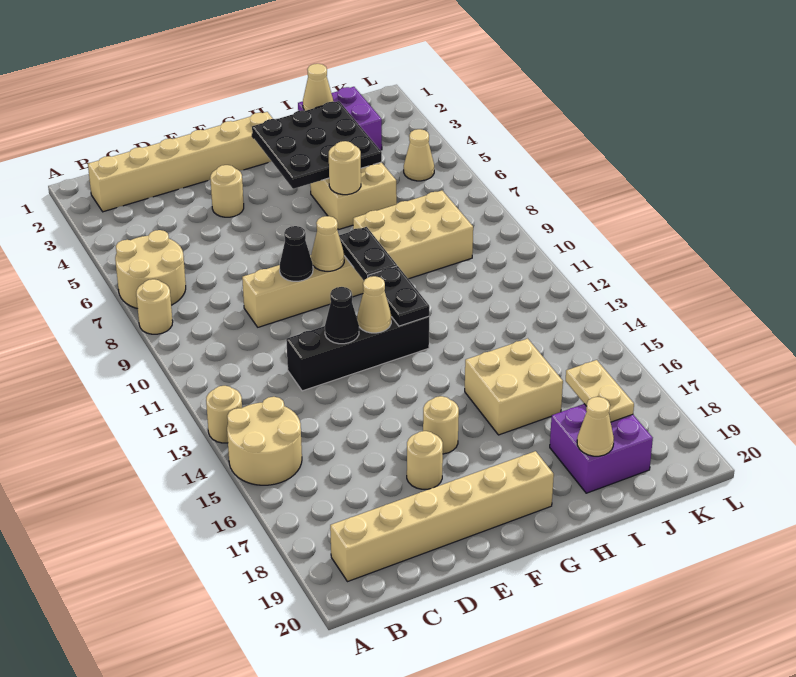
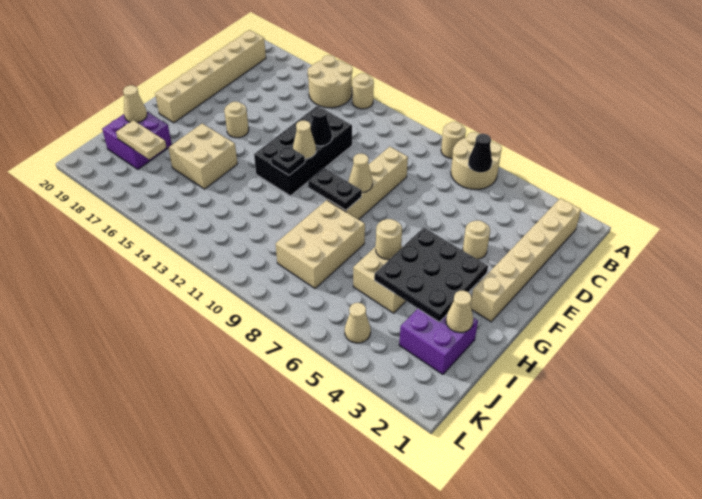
black brick D12:G12 level 1 -> black brick D12:G13 level 1
black cone E9 level 2 -> black cone B6 level 2
tan round brick E17 level 1 -> none
black plate G11:G12 level 2 -> black plate G12 level 2

